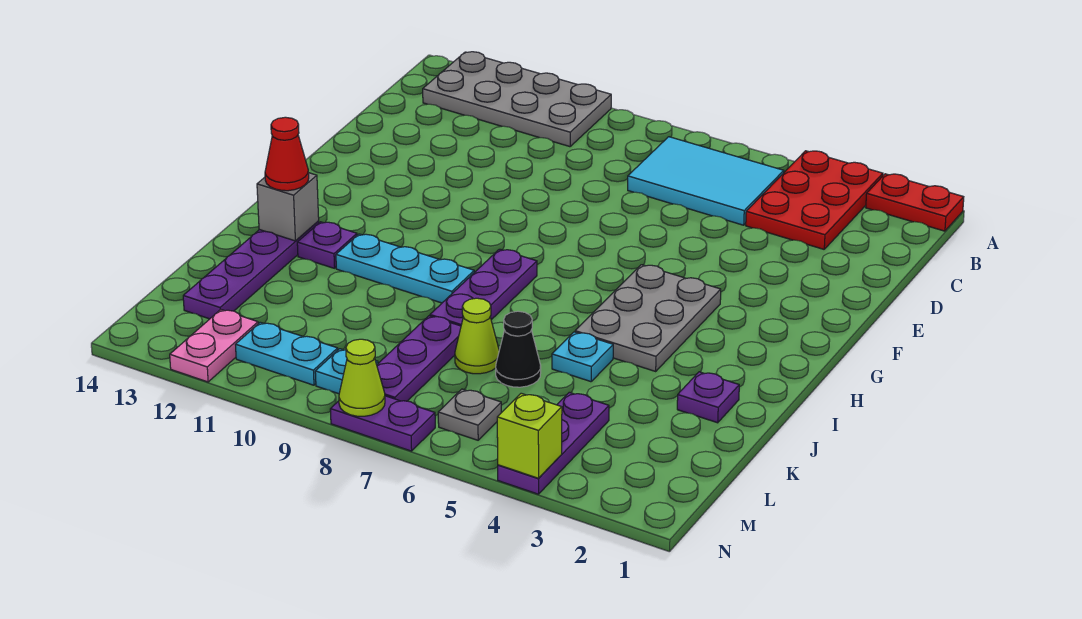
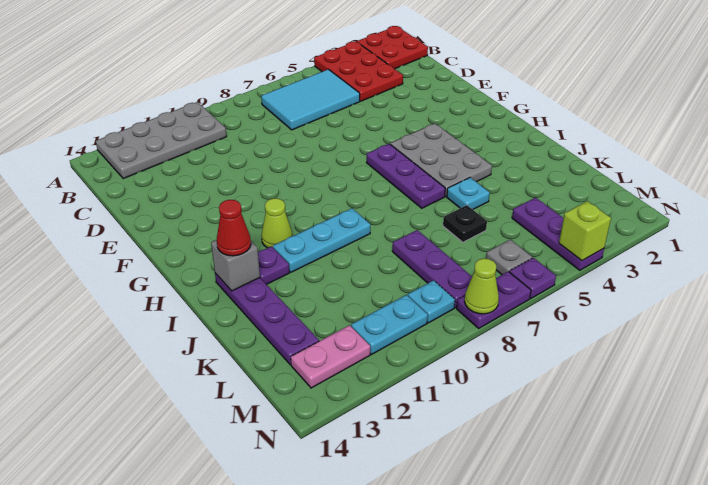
red plate A1:A2 level 1 -> red plate A1:B2 level 1
purple plate H8:J8 level 1 -> purple plate G6:I6 level 1
purple plate J2 level 1 -> purple plate N6 level 1
black cone K6 level 1 -> black plate K6 level 1
lime cone K7 level 1 -> lime cone H11 level 1
pink plate M12:N12 level 1 -> pink plate M12:M13 level 1

